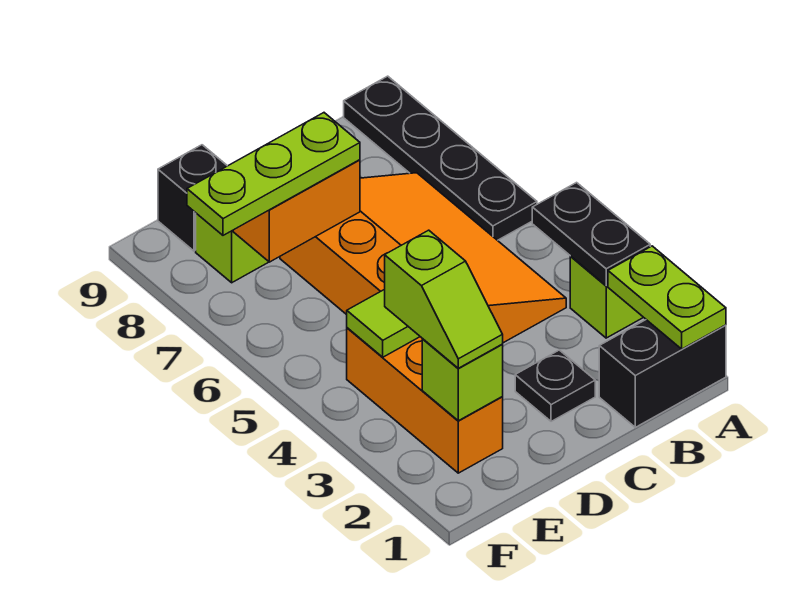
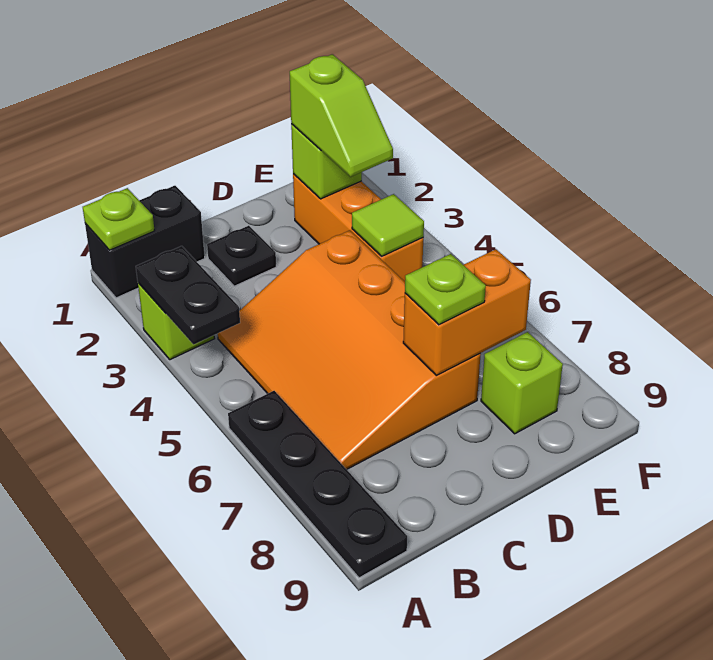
lime plate A1:A2 level 2 -> lime plate A1 level 2
lime plate D7:F7 level 3 -> lime plate D7 level 3
lime slope E2:E3 level 3 top 3 -> lime slope E2:E3 level 3 top 2
black brick E9 level 1 -> none

